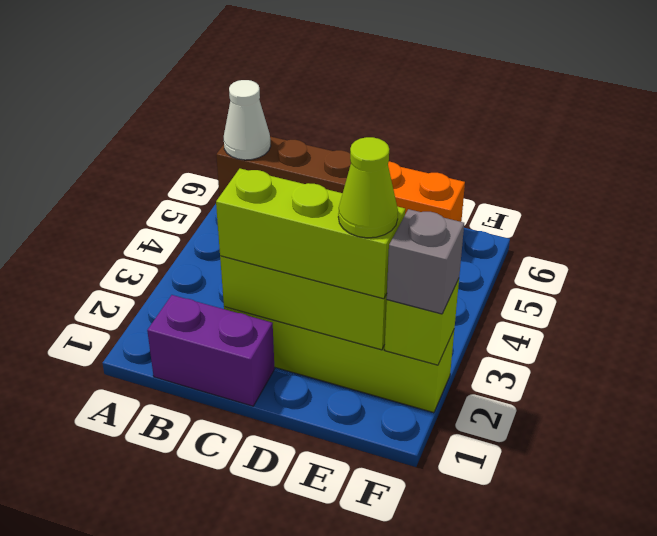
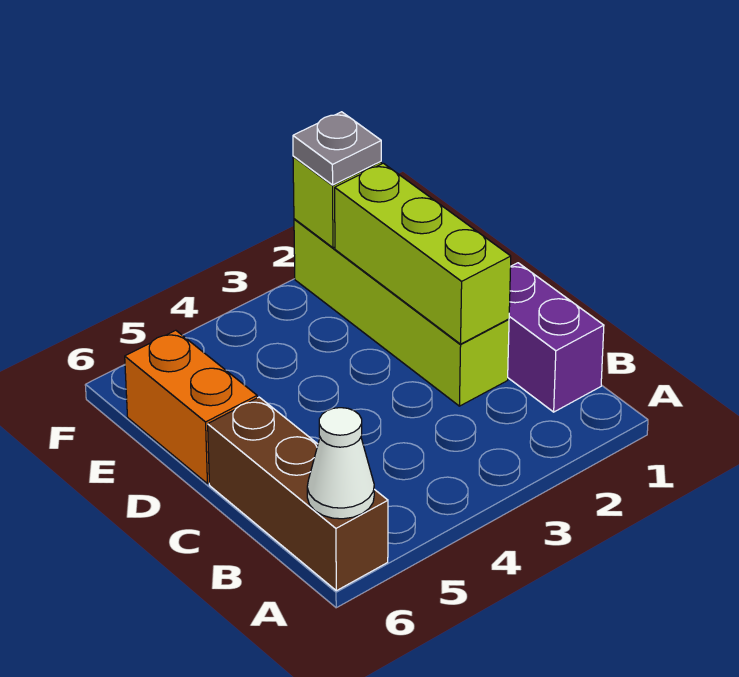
lime brick C2:E2 level 3 -> none
lime cone E2 level 4 -> none
grey brick F2 level 3 -> grey plate F2 level 3

